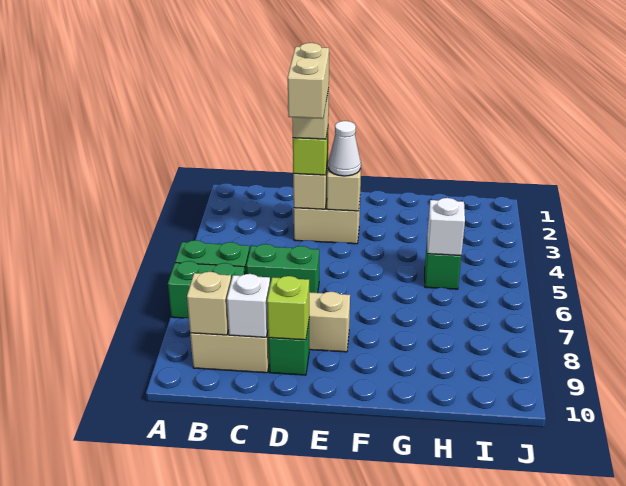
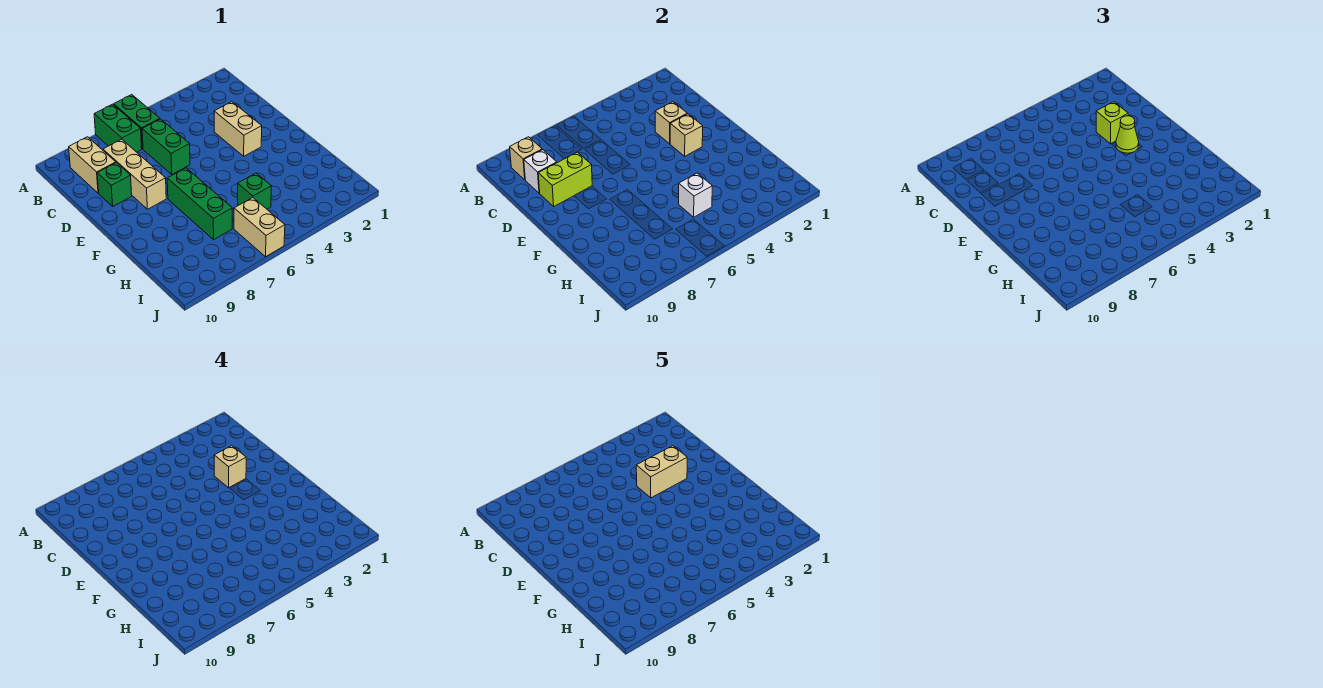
lime brick D9 level 2 -> lime brick D8:D9 level 2
white cone E3 level 3 -> lime cone E3 level 3
none -> green brick F7:H7 level 1
none -> tan brick I6:J6 level 1

